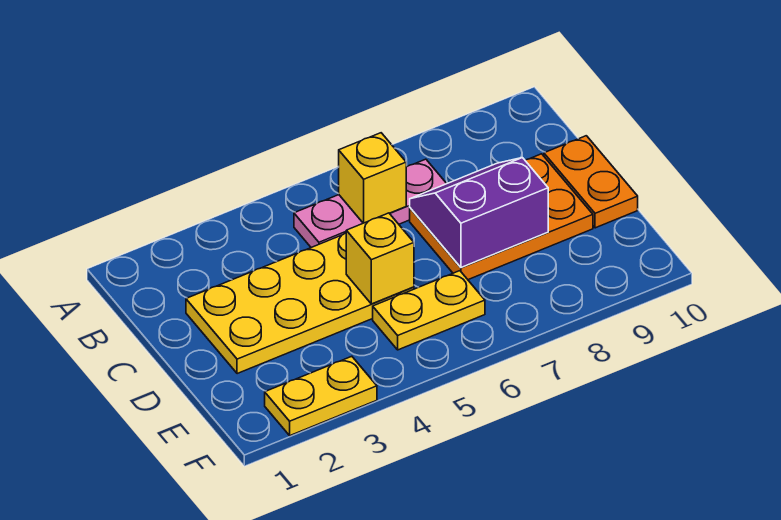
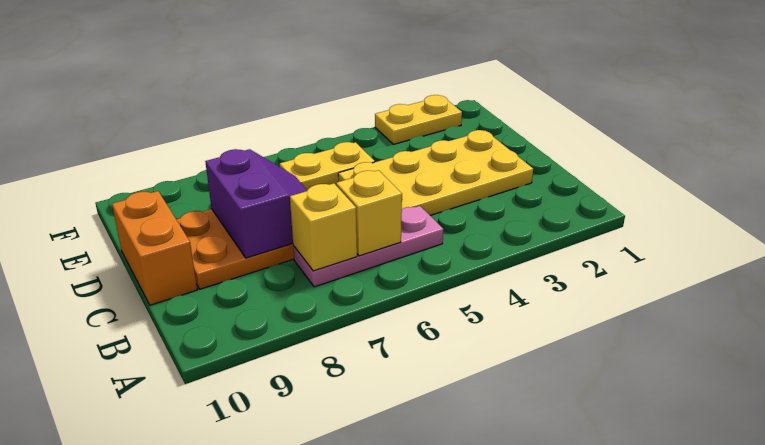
purple slope C7:D8 level 2 top D -> purple slope C7:D8 level 2 top 8
orange plate C10:D10 level 1 -> orange brick C10:D10 level 1
yellow brick D5 level 2 -> yellow brick B7 level 2

